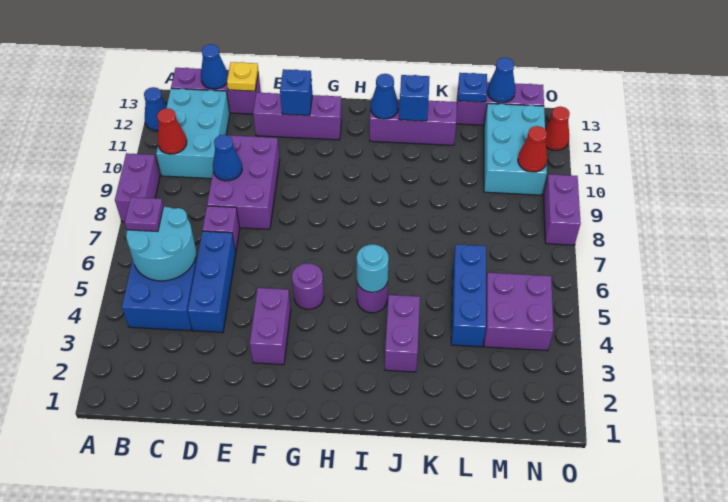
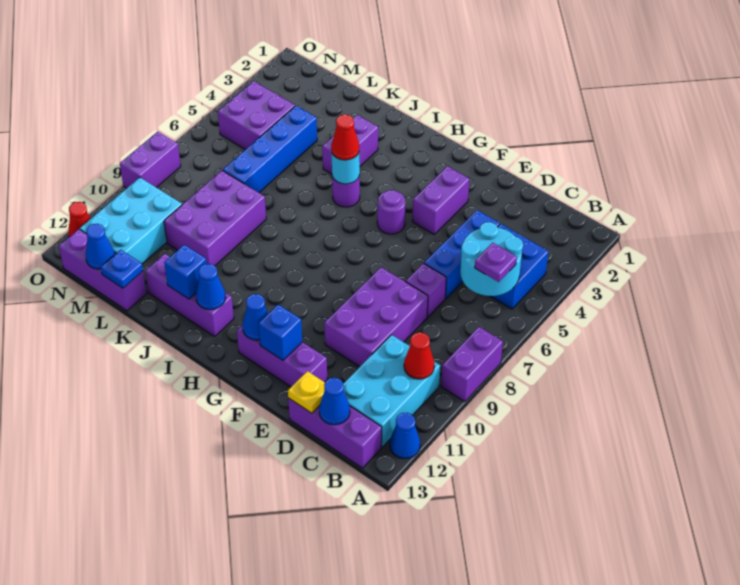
blue cone D9 level 2 -> blue cone G12 level 2
none -> purple brick K8:L10 level 1
blue brick L4:L6 level 1 -> blue brick L4:L7 level 1
red cone N10 level 2 -> red cone I5 level 3

